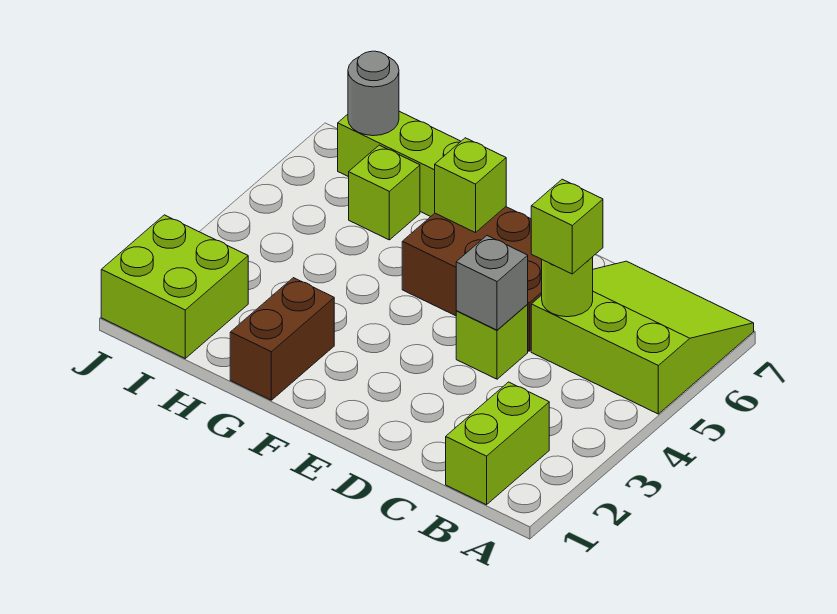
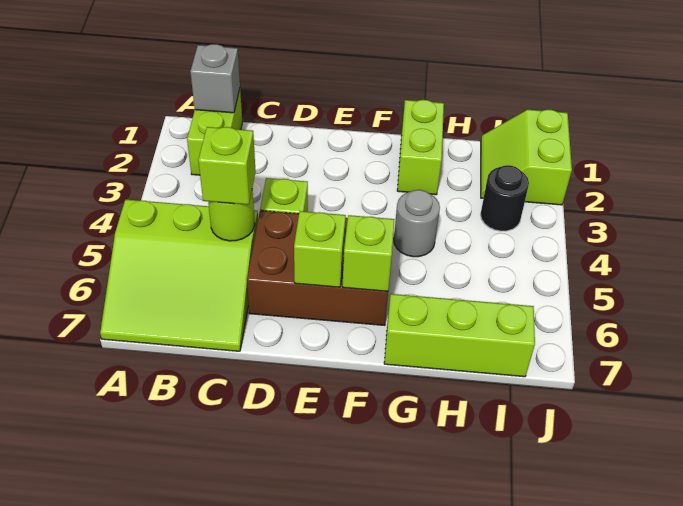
grey brick D4 level 2 -> grey brick B1 level 2
brown brick G1:G2 level 1 -> lime brick G1:G2 level 1
lime brick H6 level 1 -> lime brick E6 level 2
lime brick I1:J2 level 1 -> lime slope I1:J2 level 1 top J
none -> black round brick I3 level 1
grey round brick I7 level 2 -> grey round brick G4 level 1

